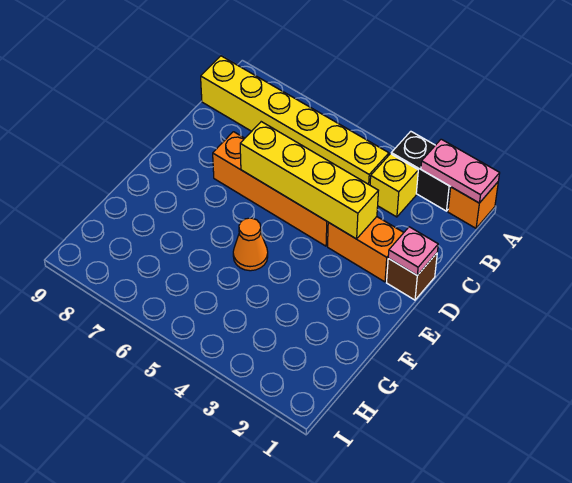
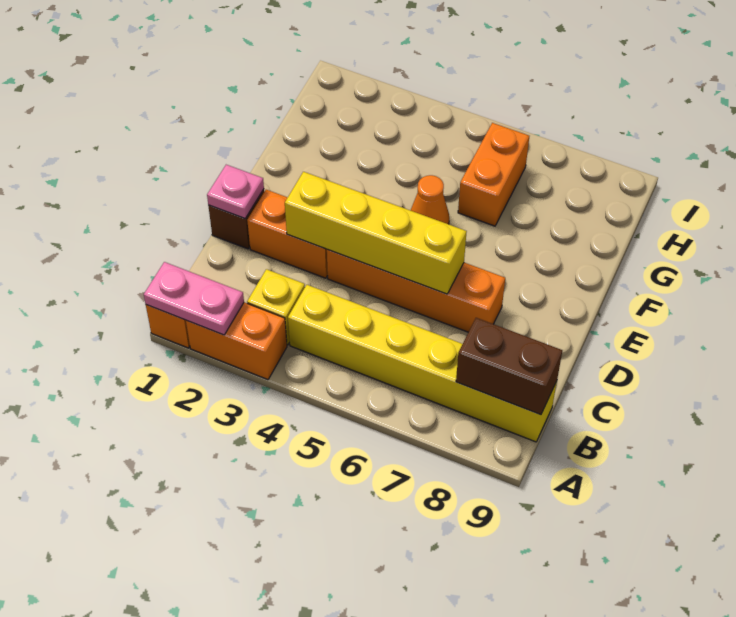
black brick A2:A3 level 1 -> orange brick A2:A3 level 1
none -> brown brick B8:B9 level 2
none -> orange brick G6:H6 level 1

